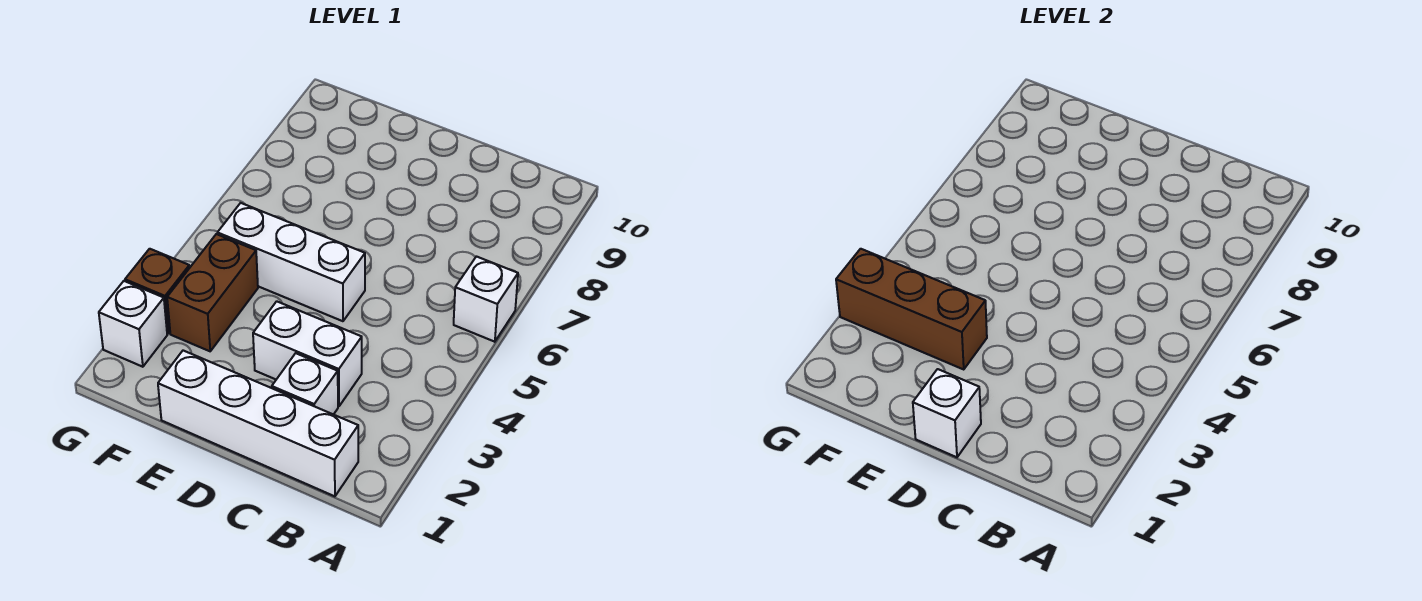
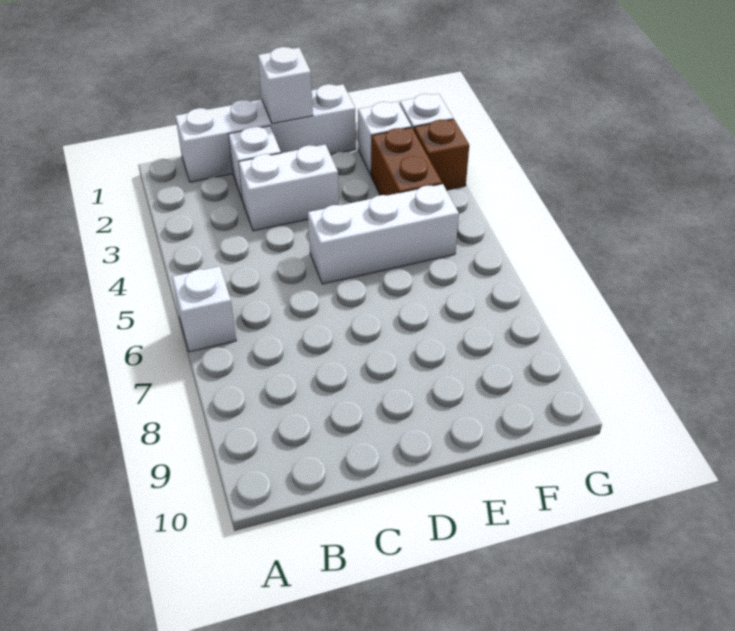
brown brick E3:G3 level 2 -> none
none -> white brick F2 level 1

